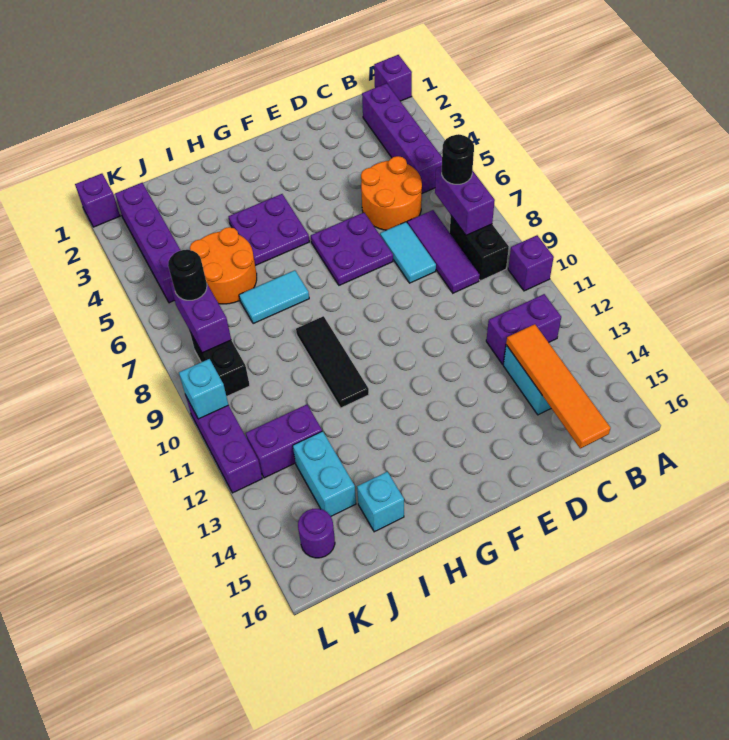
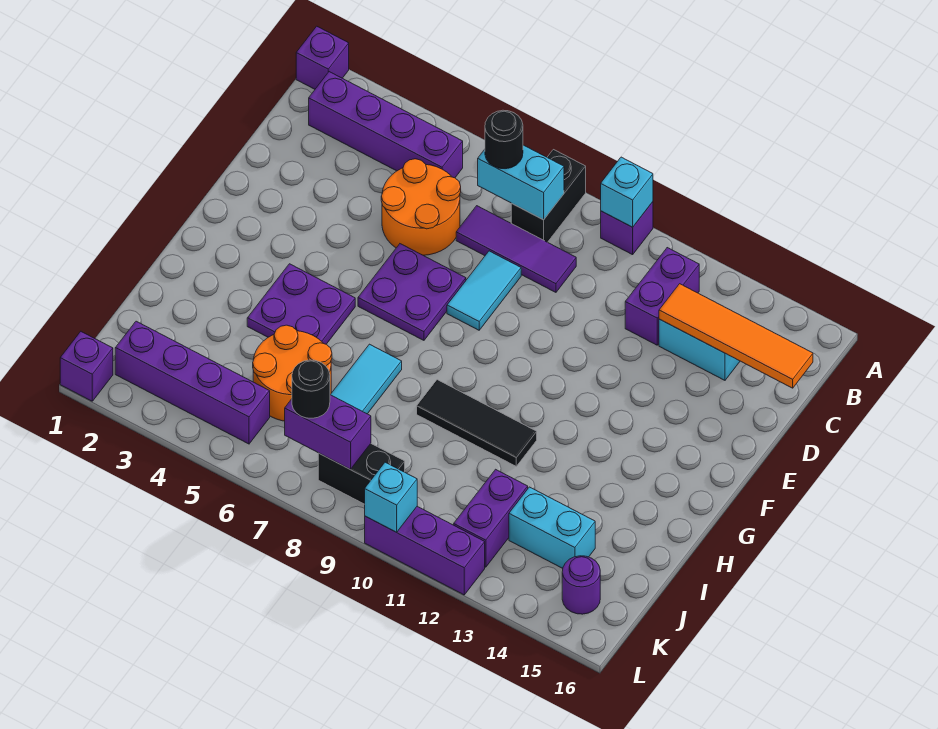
purple brick B7:B8 level 2 -> cyan brick B7:B8 level 2
black brick B8:B9 level 1 -> black brick A8:B8 level 1
cyan tile D7:D8 level 1 -> cyan tile D8:E8 level 1
cyan brick I15 level 1 -> cyan brick A10 level 2

